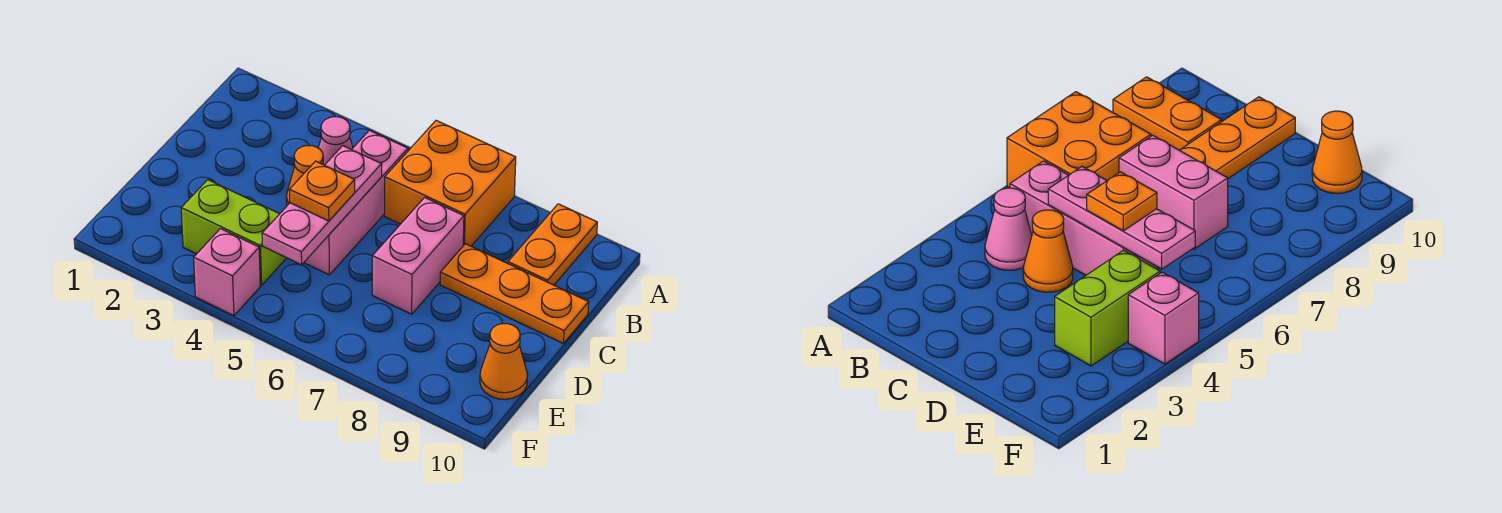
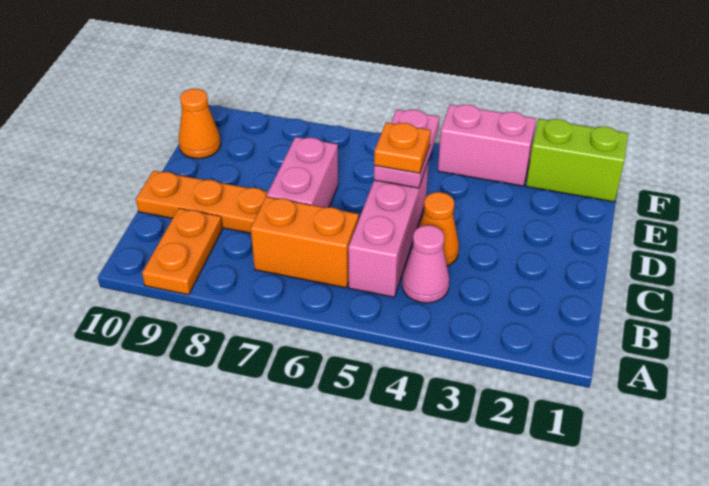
orange brick A6:B7 level 1 -> orange brick B6:B7 level 1
pink plate C5:E5 level 2 -> pink plate D5:E5 level 2
lime brick E3:E4 level 1 -> lime brick F1:F2 level 1
pink brick F4 level 1 -> pink brick F3:F4 level 1

